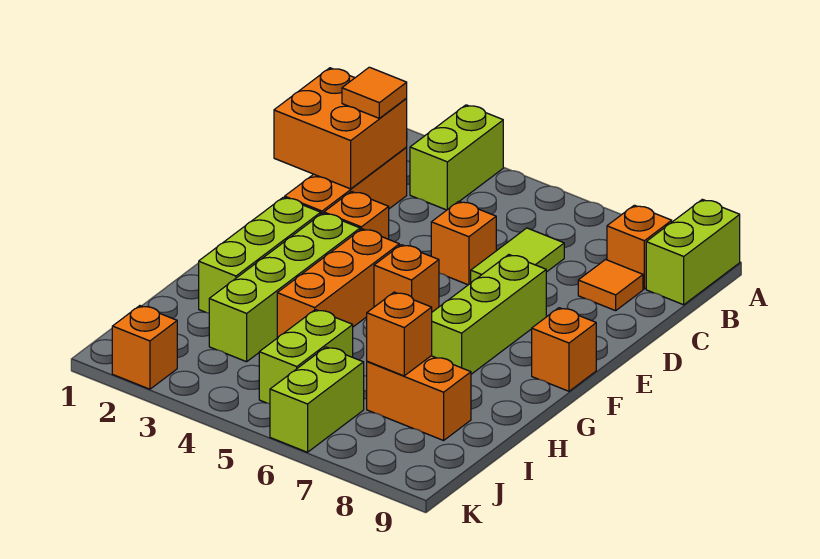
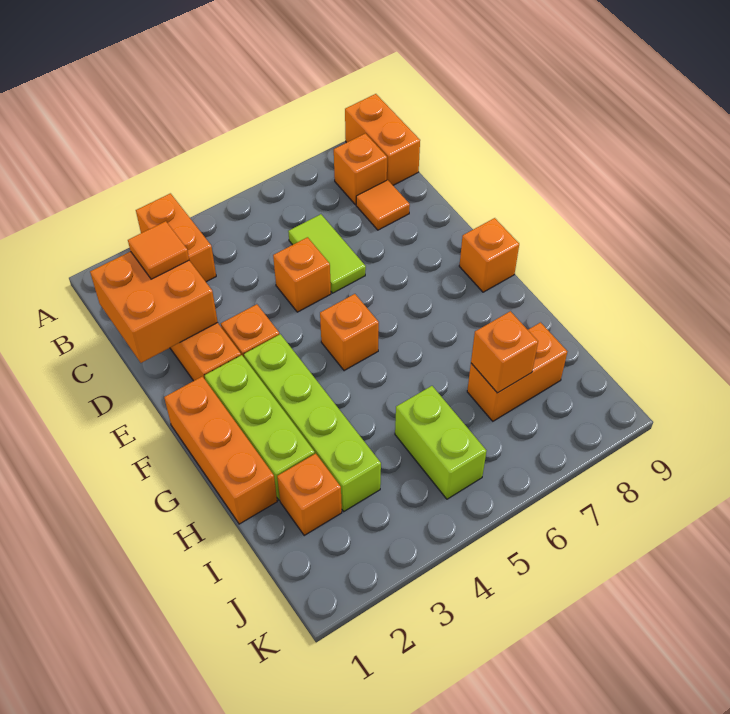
lime brick A3:B3 level 1 -> orange brick A3:B3 level 1
lime brick A9:B9 level 1 -> orange brick A9:B9 level 1
lime brick E7:G7 level 1 -> none
orange brick F4:H4 level 1 -> orange brick F1:H1 level 1
lime brick J6:K6 level 1 -> none
orange brick K2 level 1 -> orange brick I2 level 1

